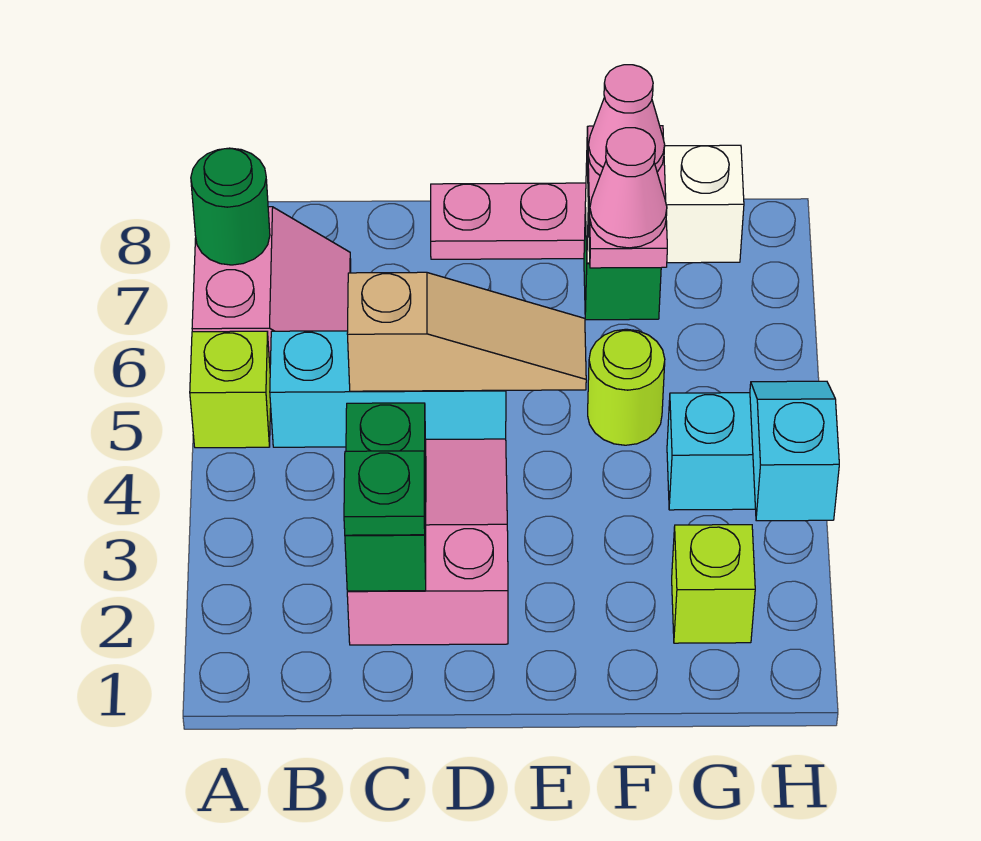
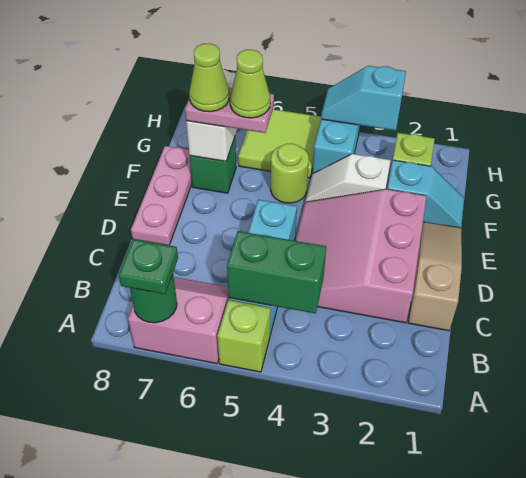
pink slope C2:D4 level 1 top 2 -> pink slope C2:E4 level 1 top 2
green brick C2:C3 level 2 -> green brick B4:B5 level 2
green plate C2 level 3 -> green plate A7 level 3
tan slope C5:E5 level 2 top C -> tan slope C1:E1 level 1 top C
none -> cyan slope F1:F2 level 1 top 2
none -> white slope F3:F4 level 1 top 3
pink cone F6 level 4 -> lime cone F6 level 4
pink cone F7 level 4 -> lime cone F7 level 4
none -> lime tile G5:H6 level 1

